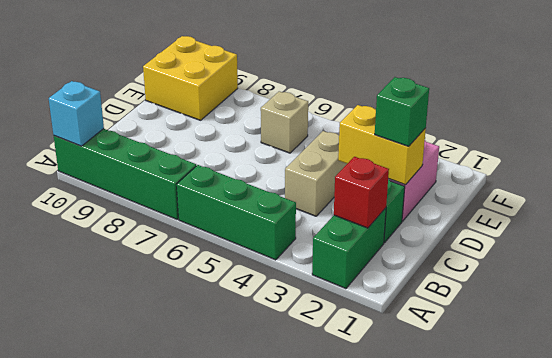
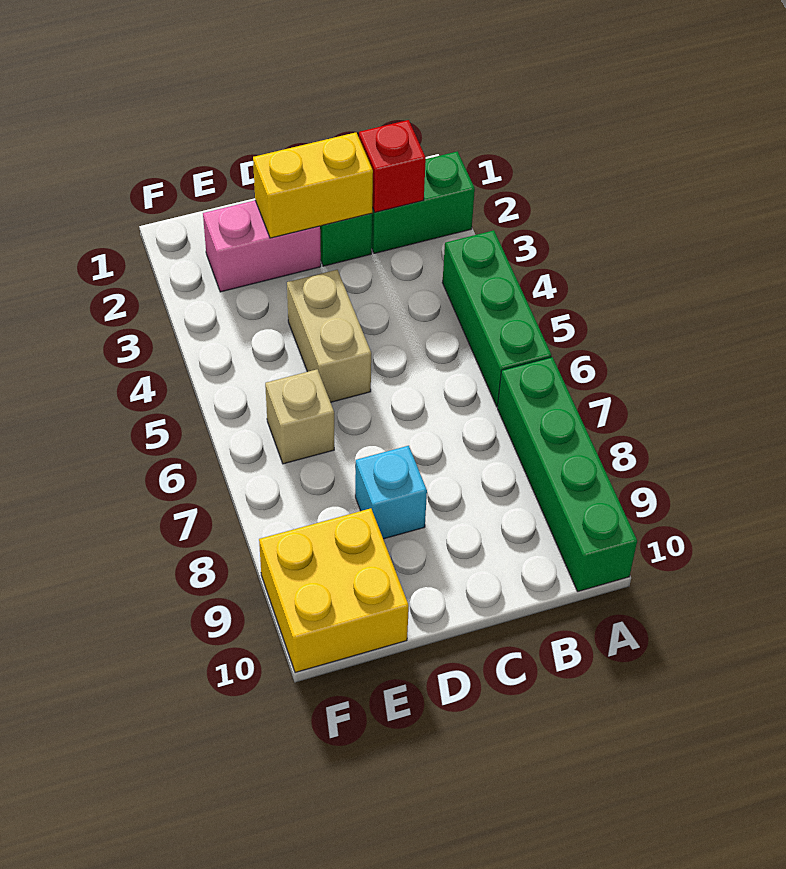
cyan brick A10 level 2 -> cyan brick D8 level 1
tan brick C4:D4 level 1 -> tan brick D4:D5 level 1
yellow brick D2:D3 level 2 -> yellow brick C2:D2 level 2
green brick D2 level 3 -> none

